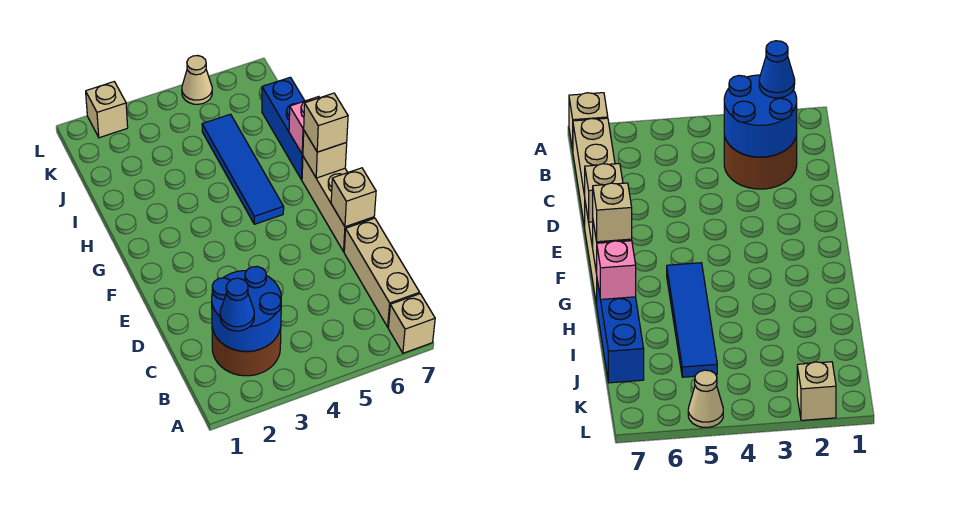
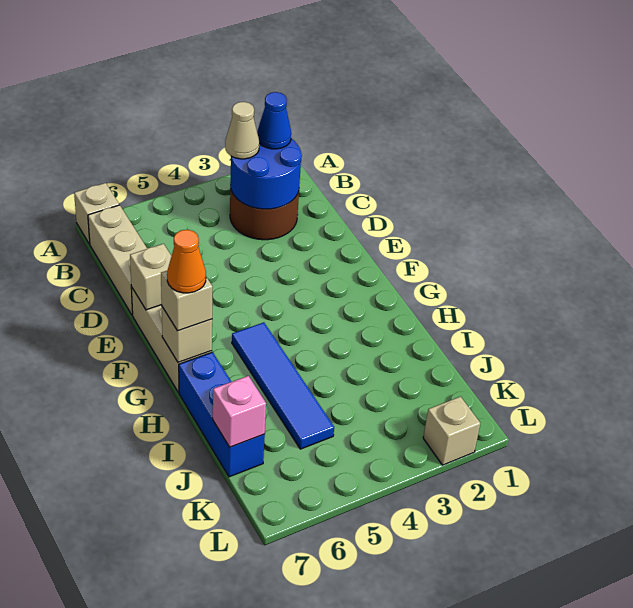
none -> orange cone G7 level 4
pink brick H7 level 2 -> pink brick J7 level 2
tan cone L5 level 1 -> tan cone B3 level 3

